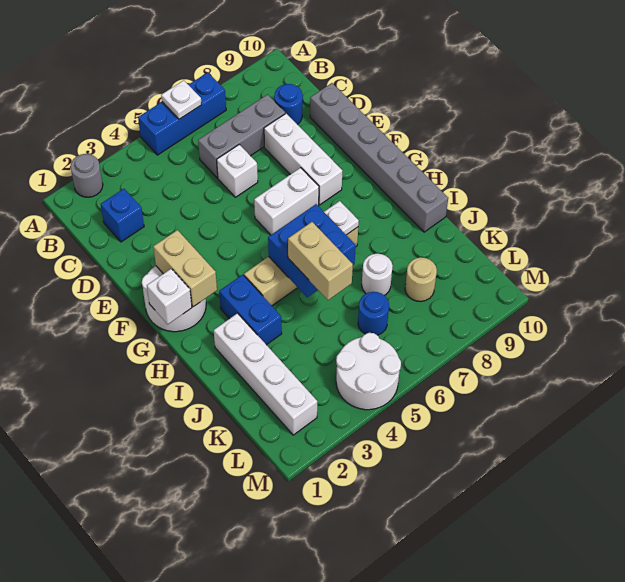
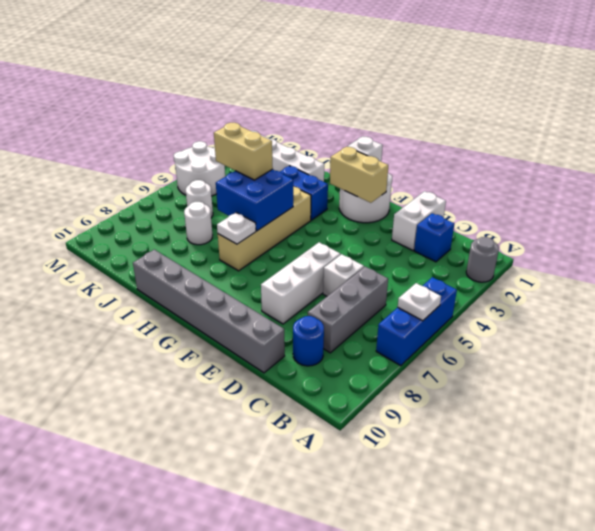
white brick D8:F8 level 1 -> white brick E6:E8 level 1
white brick F6:F7 level 1 -> white brick D1:D2 level 1
blue round brick K6 level 1 -> white round brick K6 level 1
tan round brick K8 level 1 -> none

